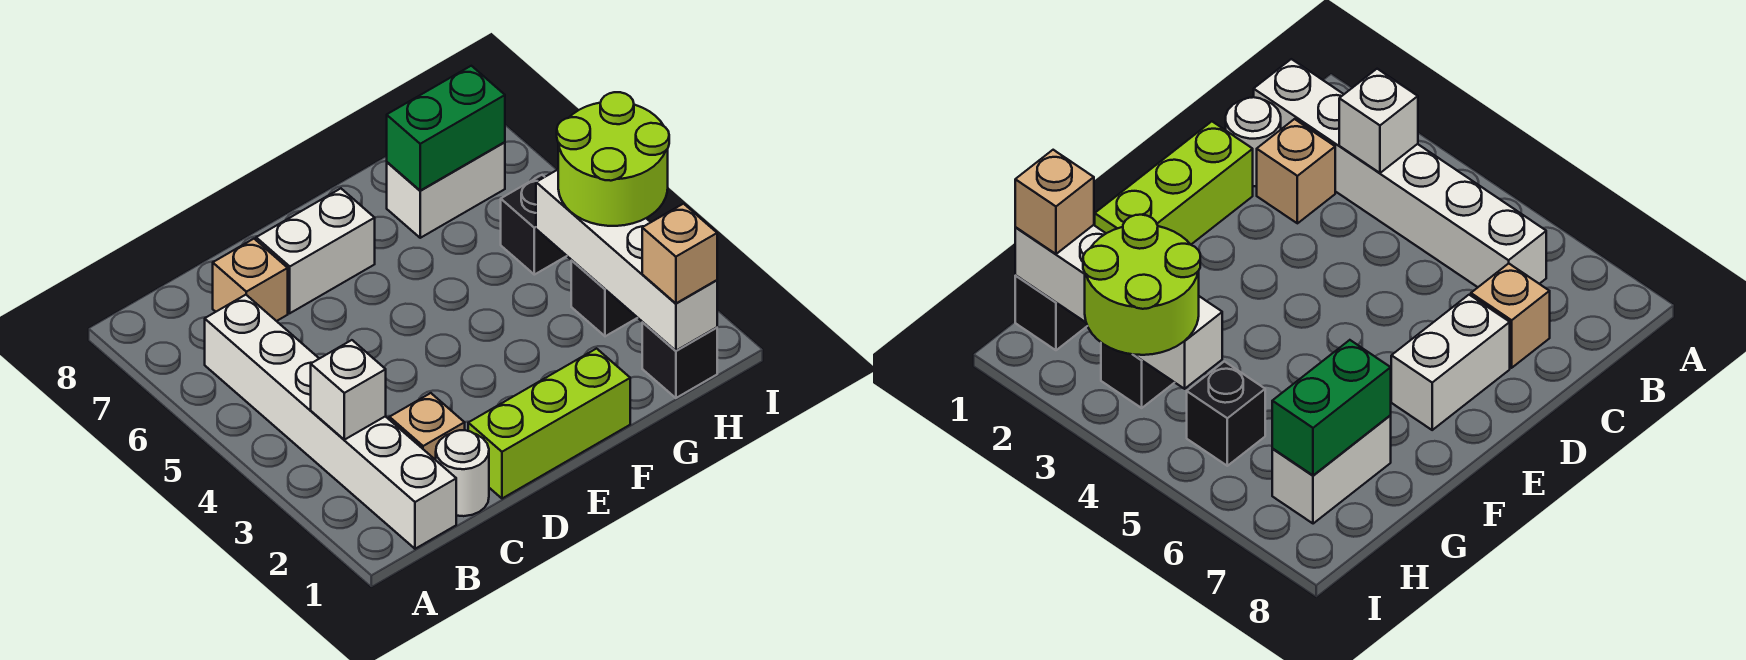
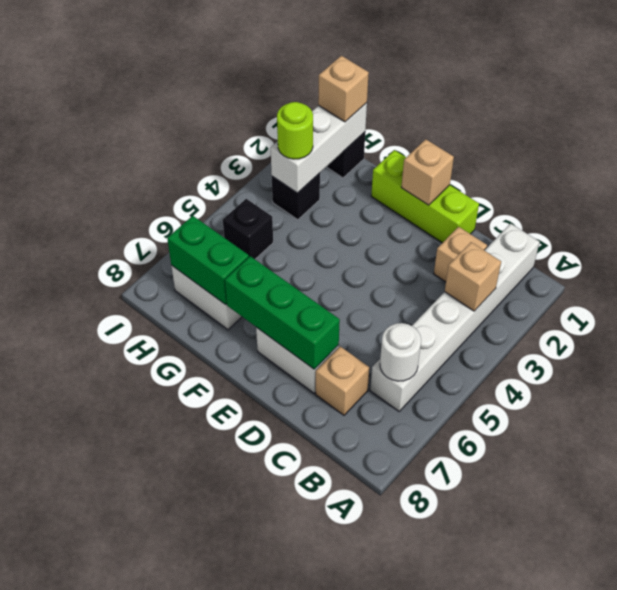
white brick B3 level 2 -> tan brick B3 level 2
white round brick C1 level 1 -> white round brick B6 level 2
none -> green brick D7:F7 level 2
none -> tan brick E1 level 2
white brick H1:H4 level 2 -> white brick H1:H3 level 2
lime round brick H3:I4 level 3 -> lime round brick H3 level 3

